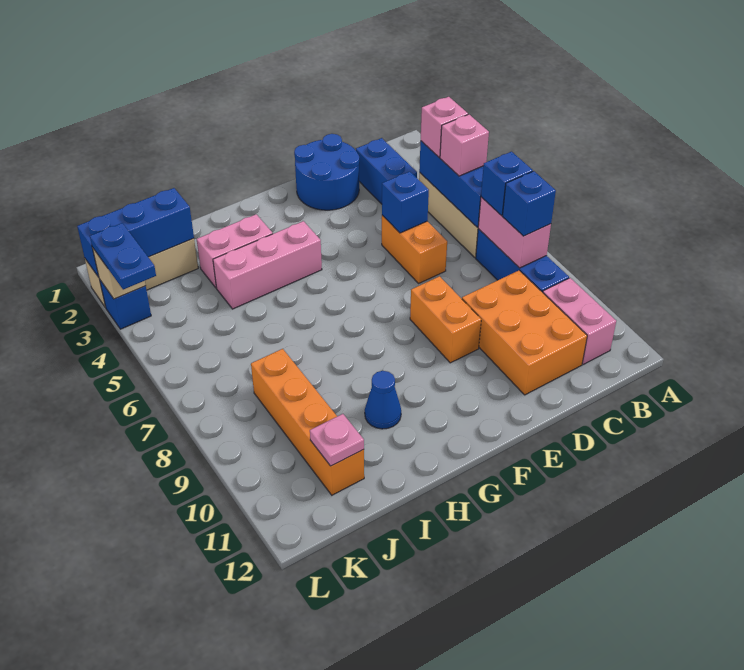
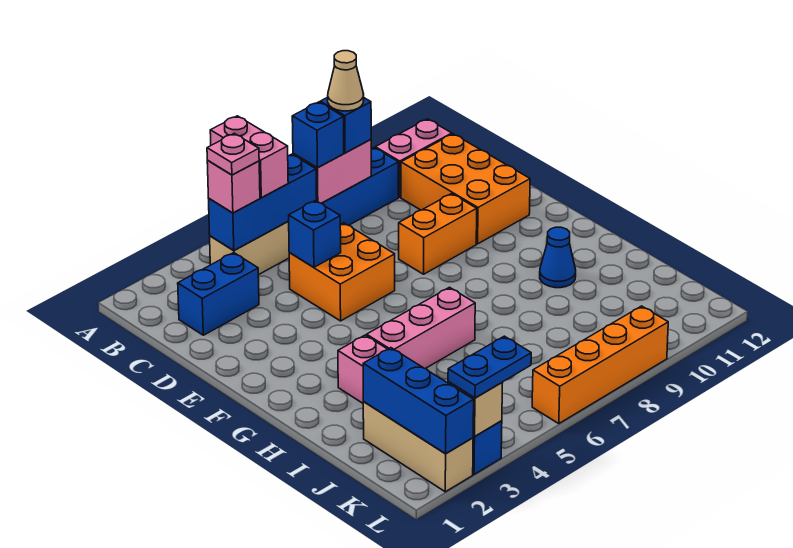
pink brick B5 level 3 -> pink brick A5:B5 level 3
none -> tan cone B8 level 4
orange brick C9:D11 level 1 -> orange brick C10:E11 level 1
blue round brick D1:E2 level 1 -> none
orange brick D5:D6 level 1 -> orange brick D5:E6 level 1
pink brick G4:I4 level 1 -> pink brick H4:H6 level 1
orange brick J8:J11 level 1 -> orange brick L6:L9 level 1
pink plate J11 level 2 -> pink plate B4 level 4

